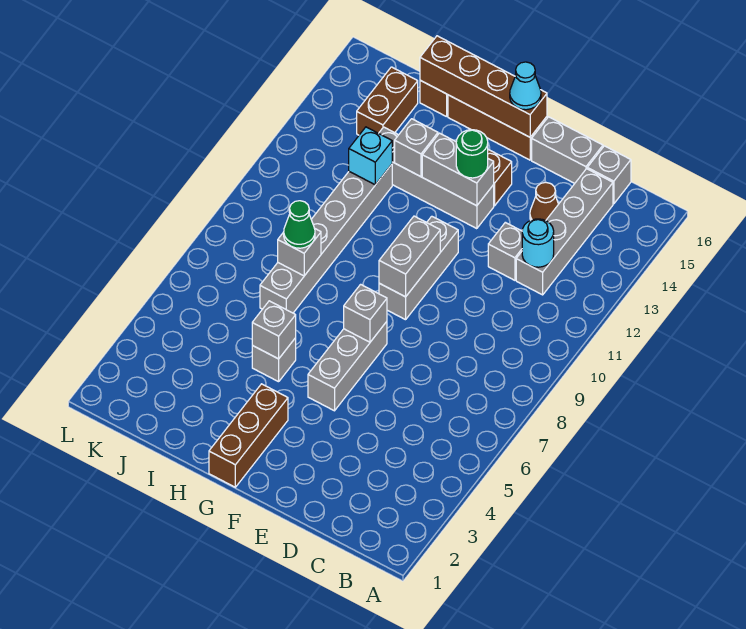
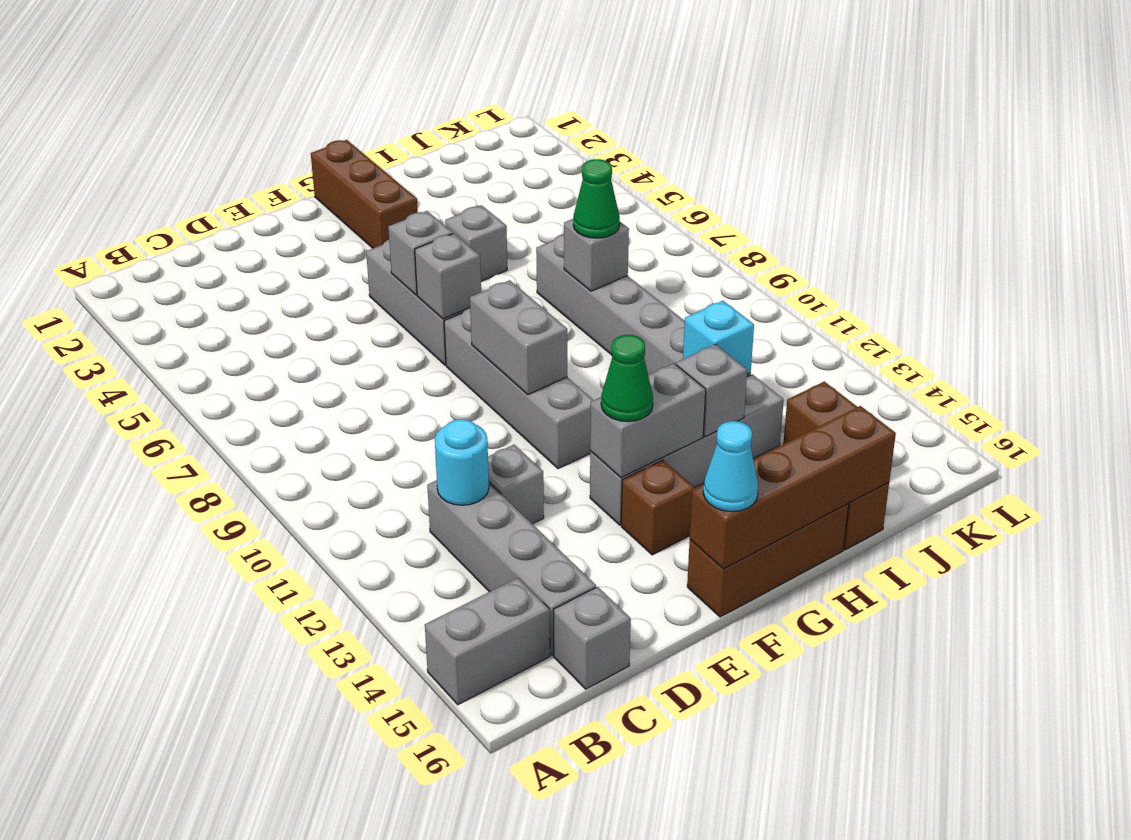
brown cone D14 level 1 -> none
grey brick D16:E16 level 1 -> grey brick A15:B15 level 1
grey brick F9:F11 level 1 -> grey brick F8:F11 level 1
green round brick F13 level 3 -> green cone F13 level 3
grey brick H5 level 2 -> grey brick F6 level 2

